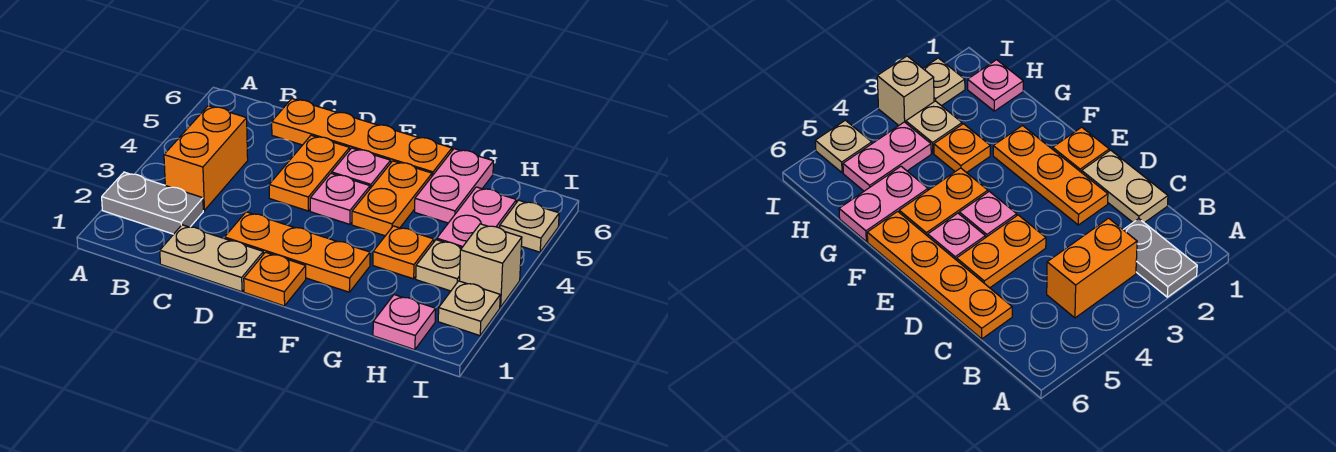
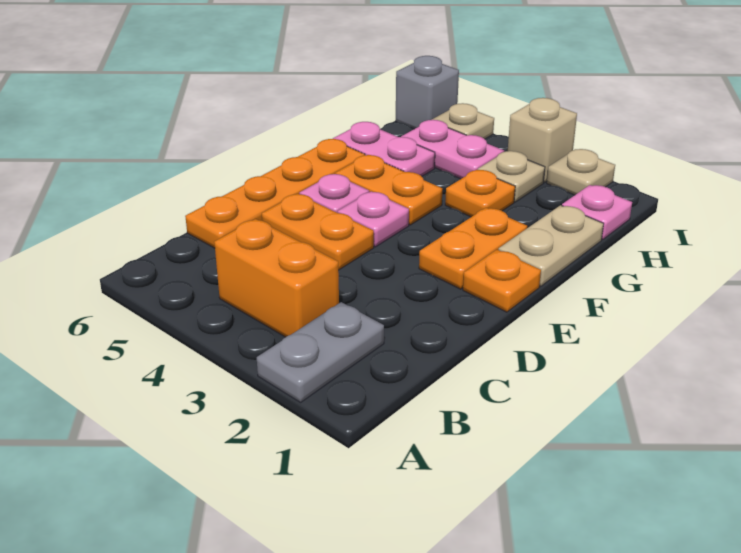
tan plate C1:D1 level 1 -> tan plate F1:G1 level 1
orange plate D2:F2 level 1 -> orange plate E2:F2 level 1
none -> grey brick I6 level 1

